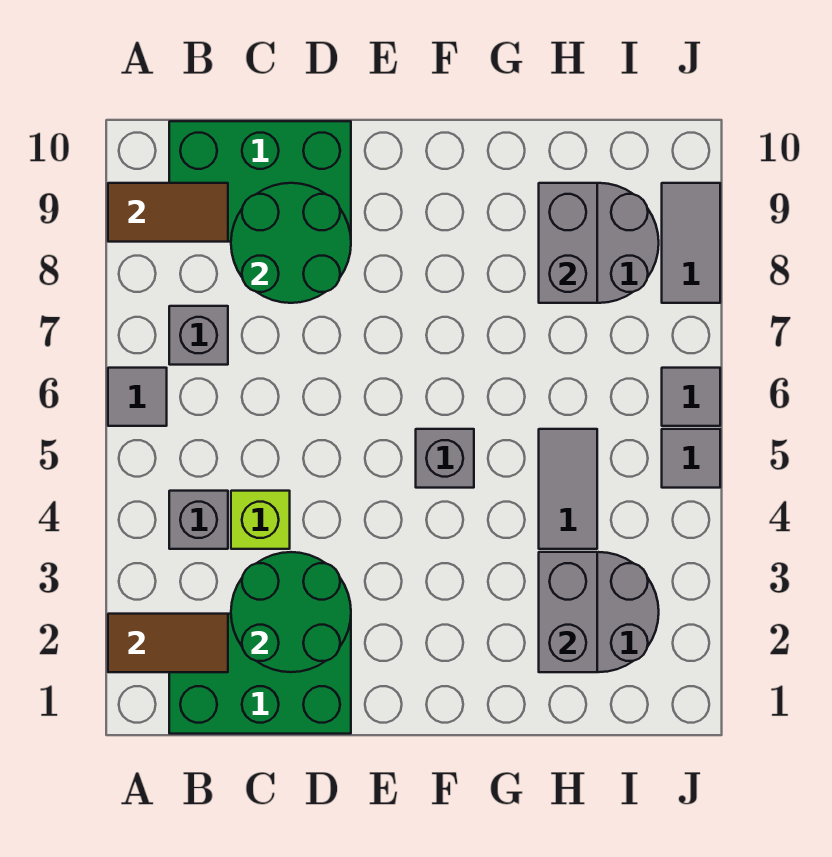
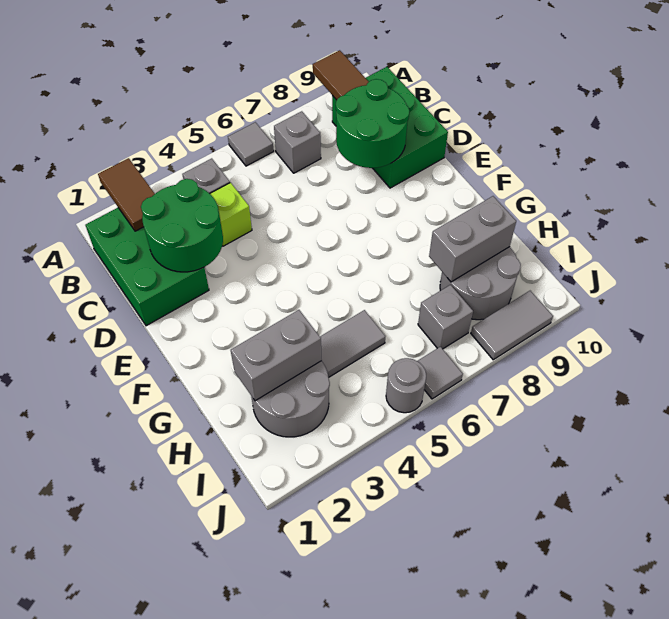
grey brick F5 level 1 -> grey brick I7 level 1
grey tile J5 level 1 -> grey round brick J5 level 1

